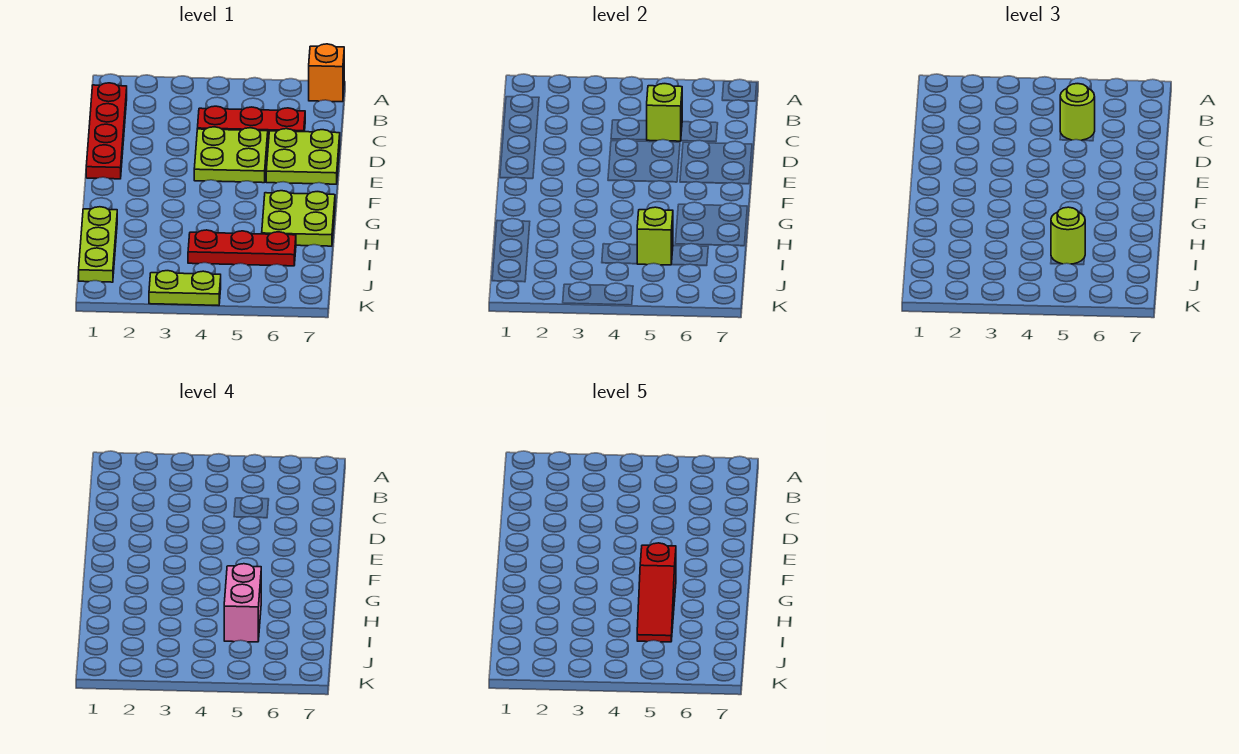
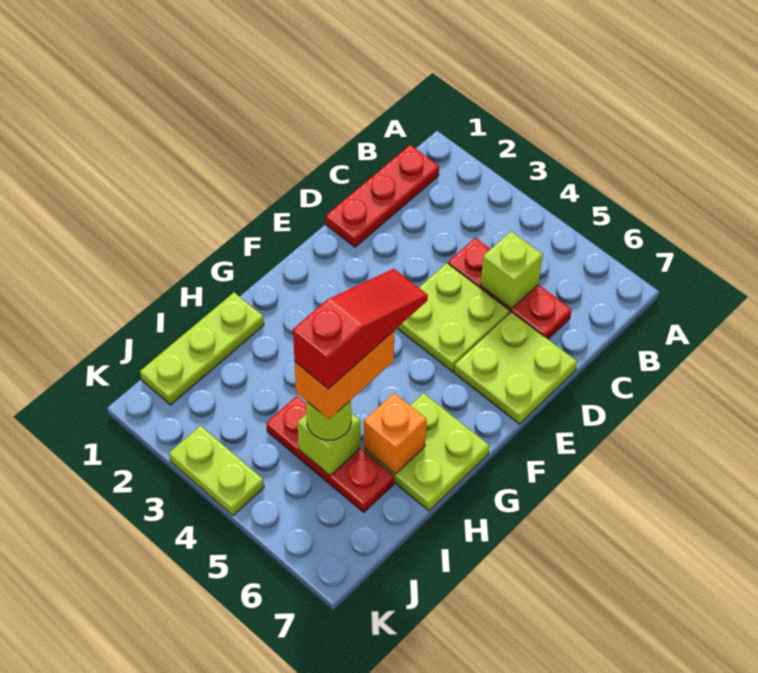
orange brick A7 level 1 -> orange brick H6 level 2
red plate B1:E1 level 1 -> red plate B1:D1 level 1
lime round brick C5 level 3 -> none
red slope G5:I5 level 5 top G -> red slope G5:I5 level 5 top I
pink brick H5:I5 level 4 -> orange brick H5:I5 level 4

